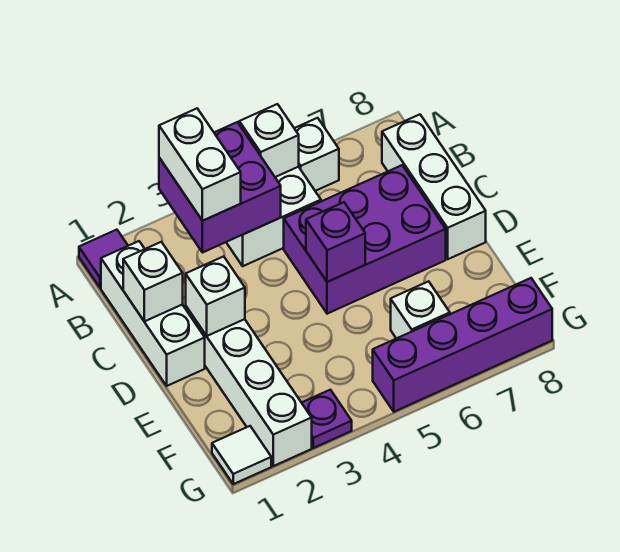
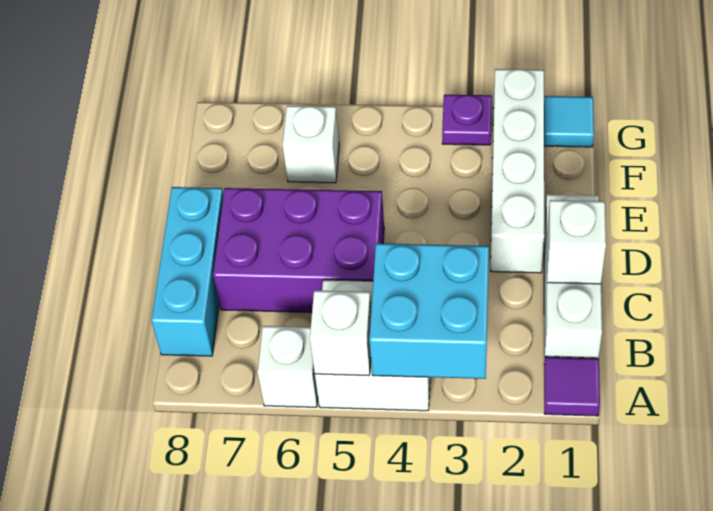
purple brick A3:B4 level 2 -> cyan brick A3:B4 level 2
white brick A3:B3 level 3 -> none
white brick B8:D8 level 1 -> cyan brick B8:D8 level 1
white brick D2 level 2 -> none
purple brick D5 level 2 -> none
white tile G1 level 1 -> cyan tile G1 level 1
purple brick G5:G8 level 1 -> none

